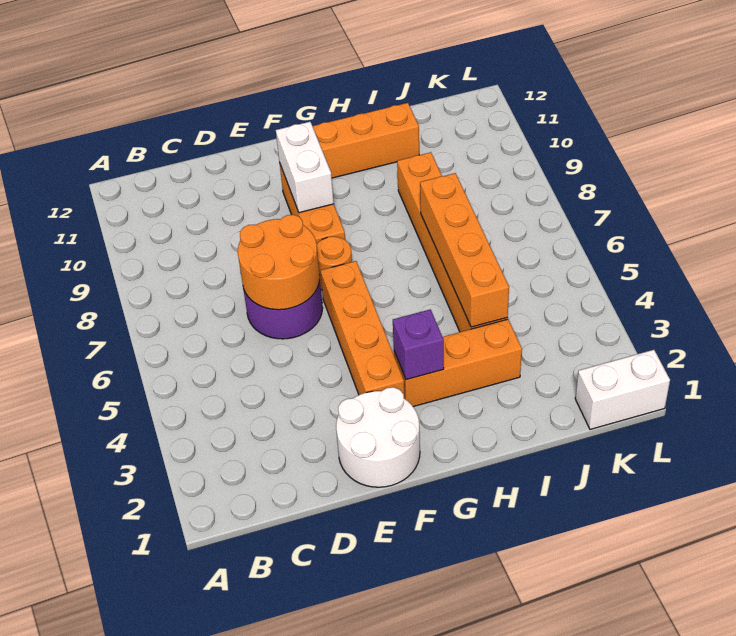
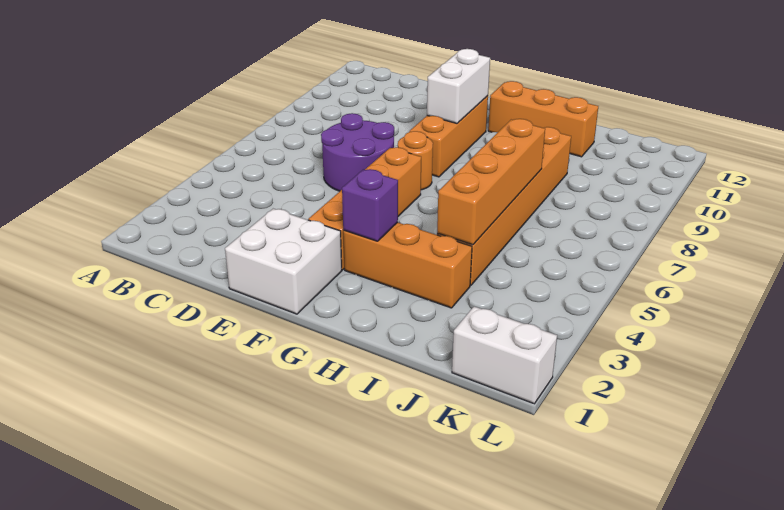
orange round brick D6:E7 level 2 -> none
white round brick E1:F2 level 1 -> white brick E1:F2 level 1

